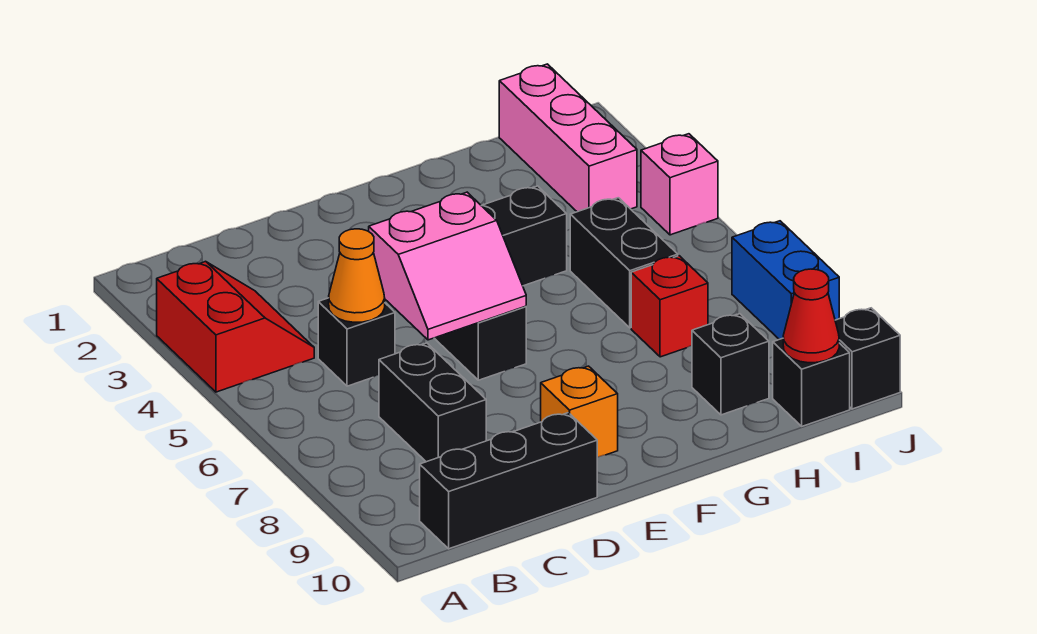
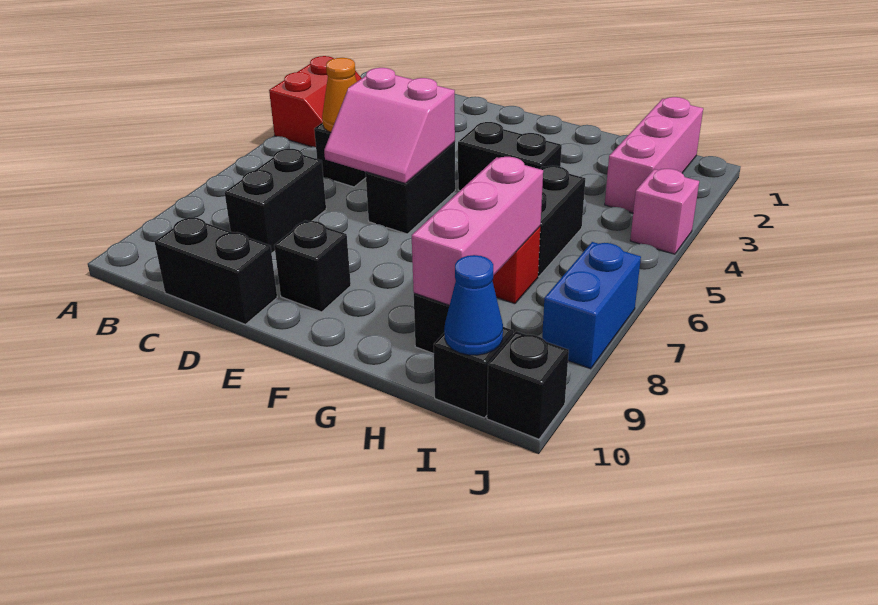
black brick B10:D10 level 1 -> black brick C10:D10 level 1
orange brick E9 level 1 -> black brick E9 level 1
none -> pink brick H7:H9 level 2
red cone I10 level 2 -> blue cone I10 level 2

